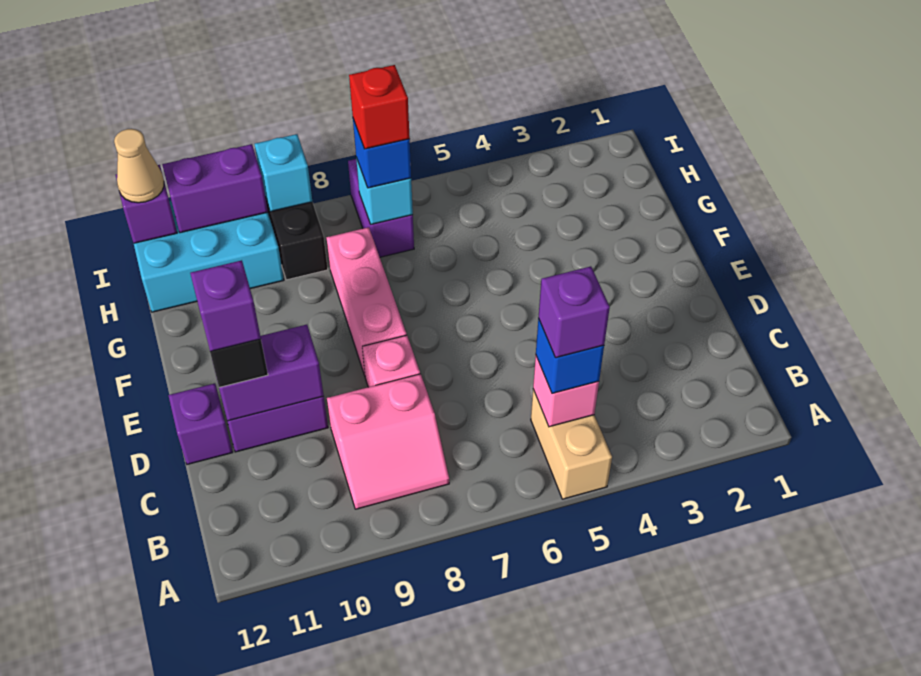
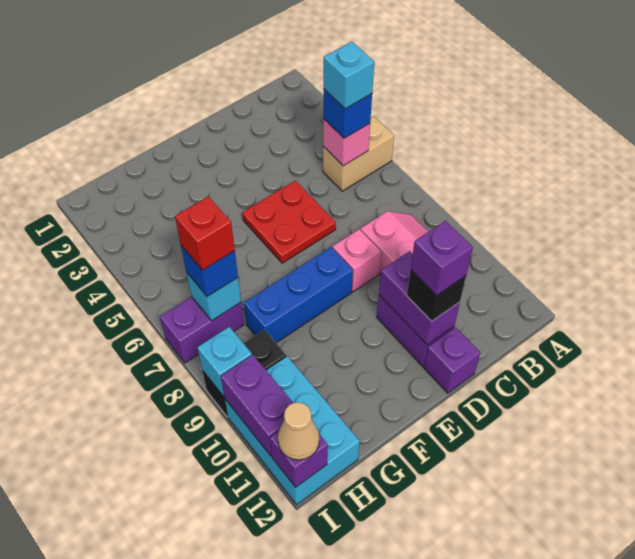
purple brick B5 level 4 -> cyan brick B5 level 4
none -> red plate D5:E6 level 1
pink brick E8:G8 level 1 -> blue brick E8:G8 level 1

